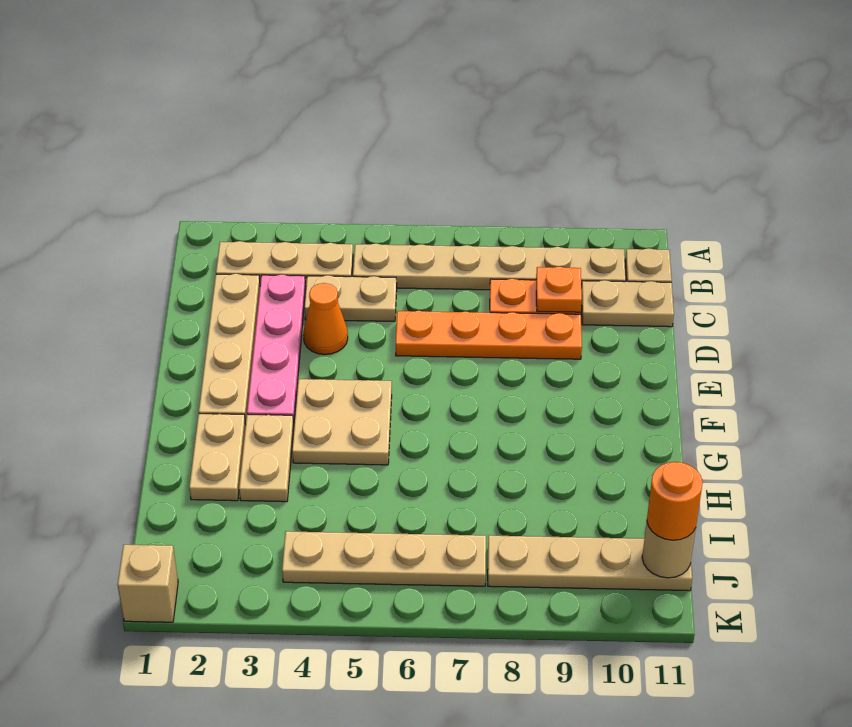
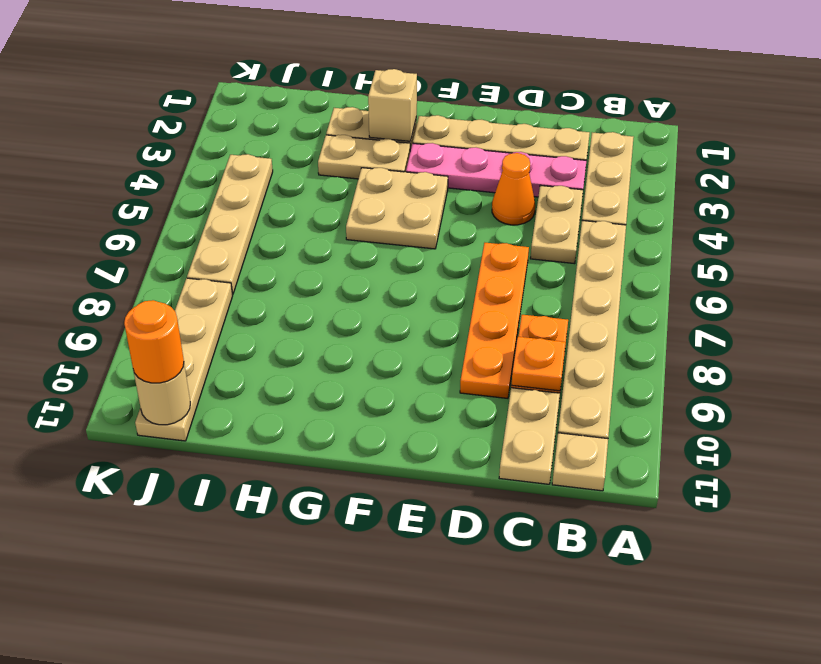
tan brick K1 level 1 -> tan brick G2 level 2

